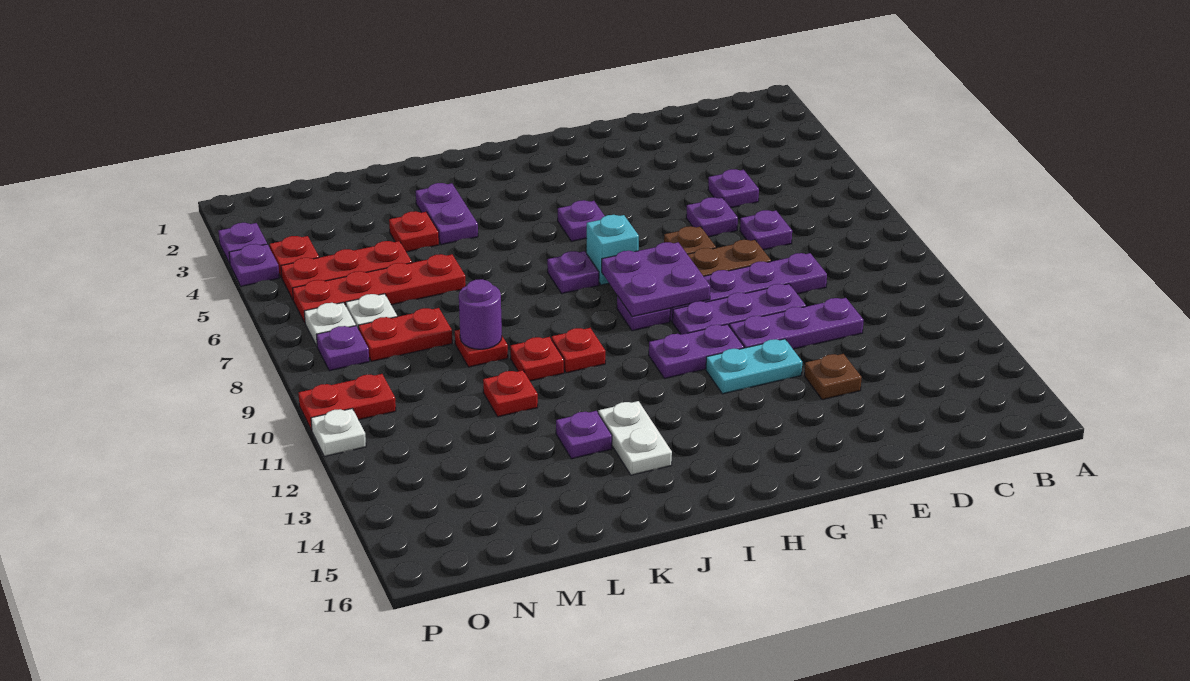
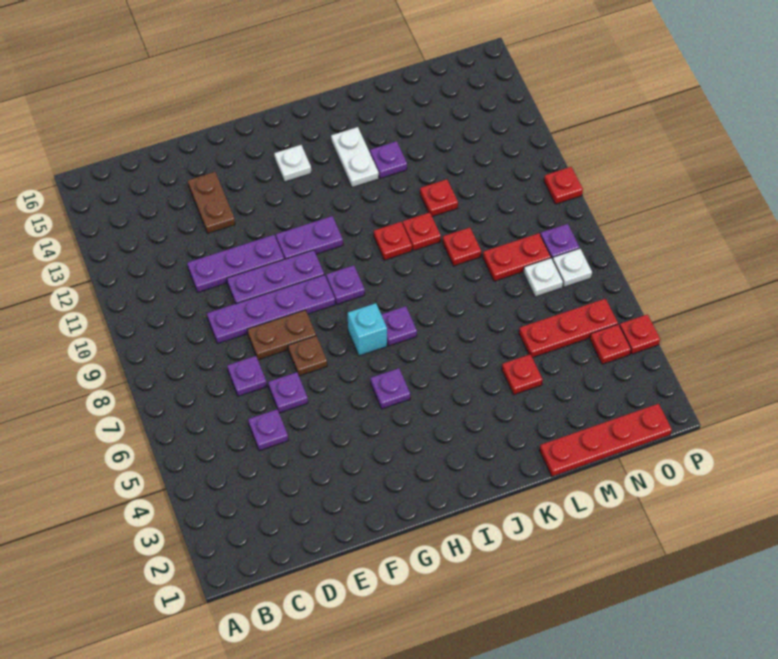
brown plate E13 level 1 -> brown plate E13:E14 level 1
cyan plate F12:G12 level 1 -> none
purple plate G8:H9 level 2 -> none
purple plate K3:K4 level 1 -> none
red plate L6:O6 level 1 -> red plate L1:O1 level 1
purple round brick L9 level 2 -> none
red plate O10:P10 level 1 -> red plate P10 level 1
purple plate P3 level 1 -> none
purple plate P4 level 1 -> red plate P4 level 1
white plate P11 level 1 -> white plate H14 level 1

